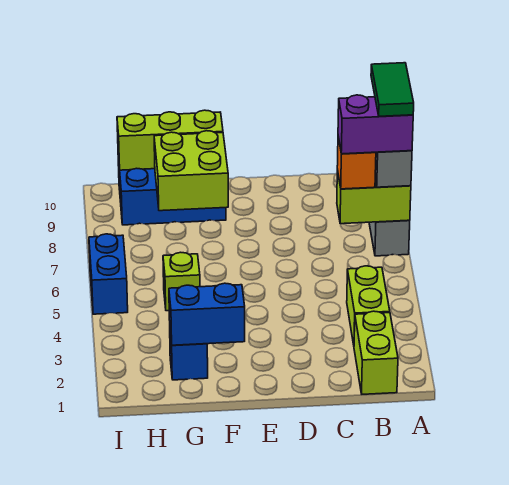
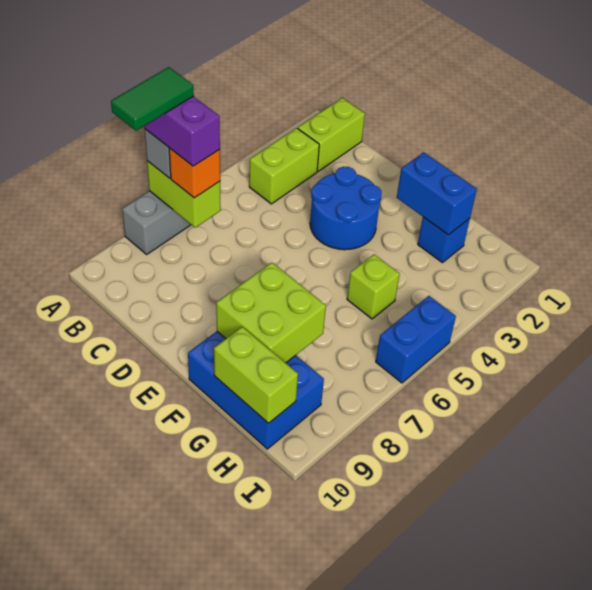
none -> blue round brick D3:E4 level 1
lime brick F10:H10 level 2 -> lime brick G10:H10 level 2

